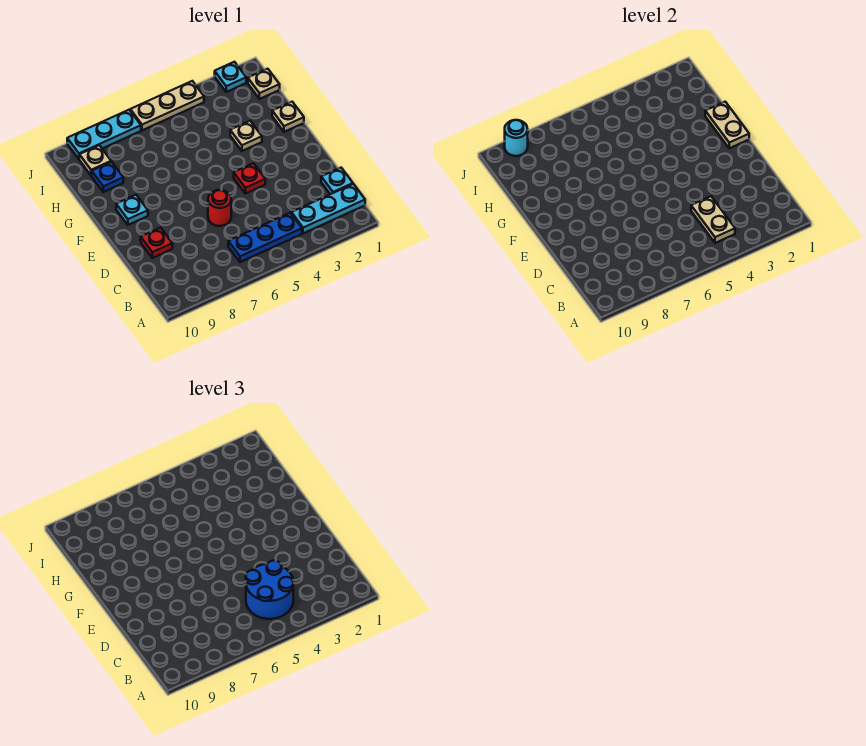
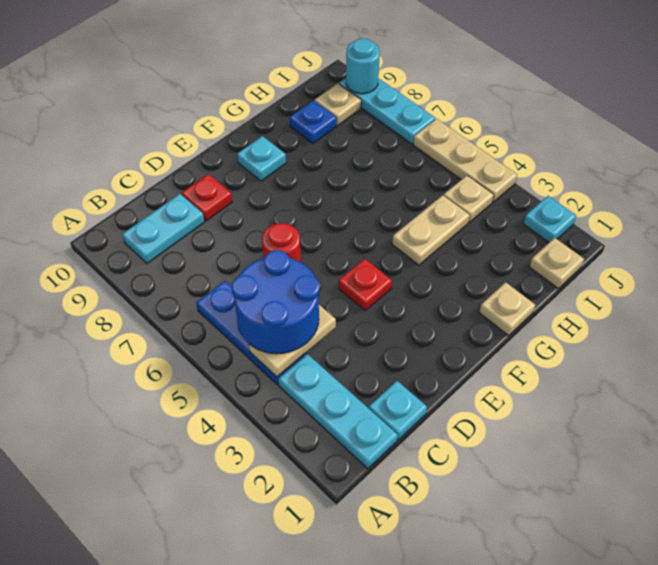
none -> cyan plate B9:C9 level 1
tan plate F1:G1 level 2 -> tan plate G4:H4 level 1
tan plate G3 level 1 -> tan plate I4 level 1

